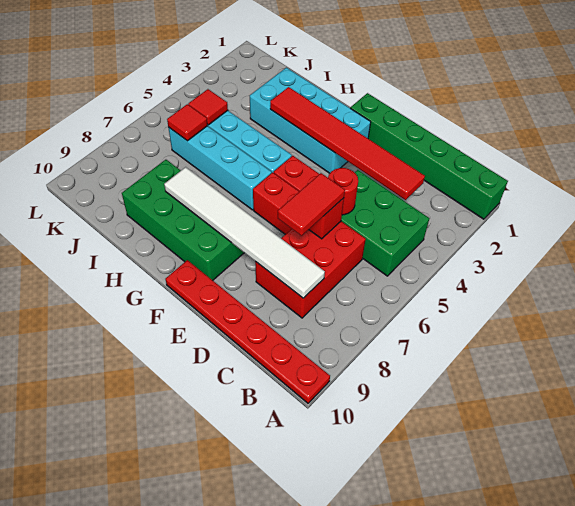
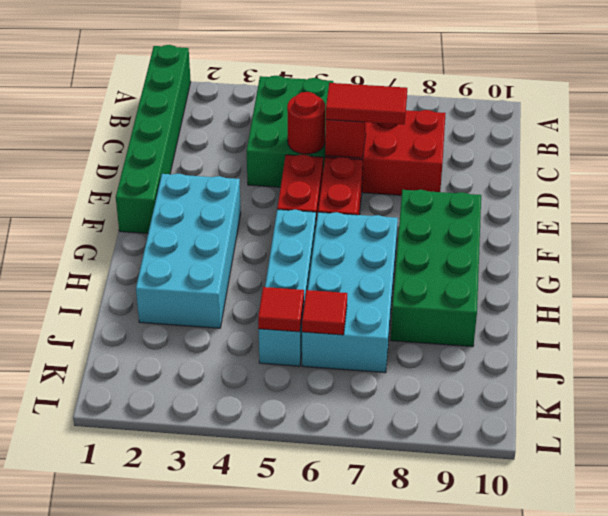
red plate A10:F10 level 1 -> none
red tile C3:H3 level 2 -> none
white tile C8:H8 level 2 -> none
cyan brick G6:J6 level 1 -> cyan brick G6:J7 level 1

